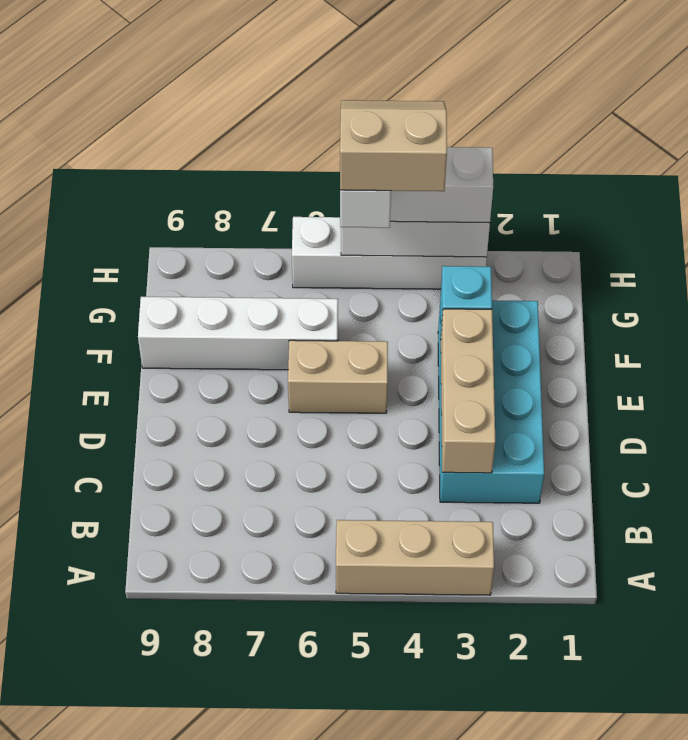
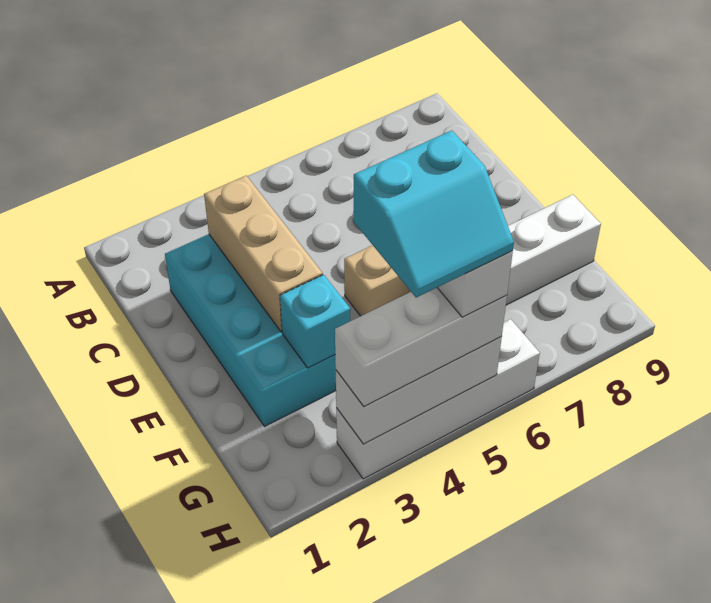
tan brick A3:A5 level 1 -> none
tan slope G4:H5 level 5 top G -> cyan slope G4:H5 level 5 top G

